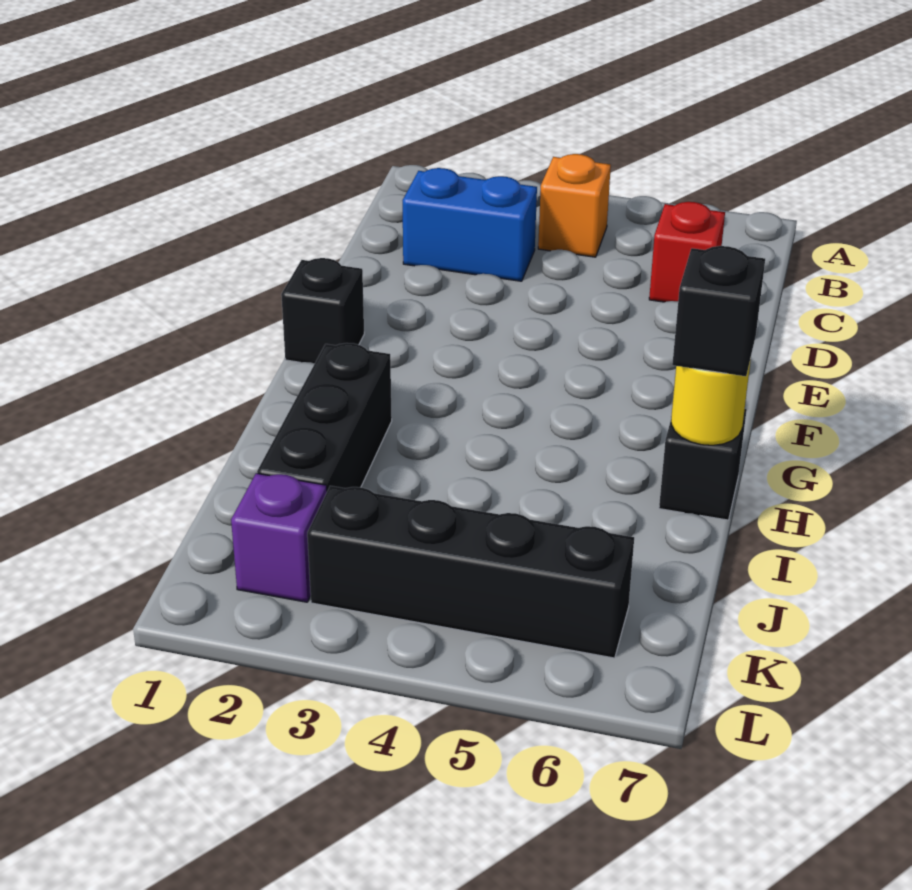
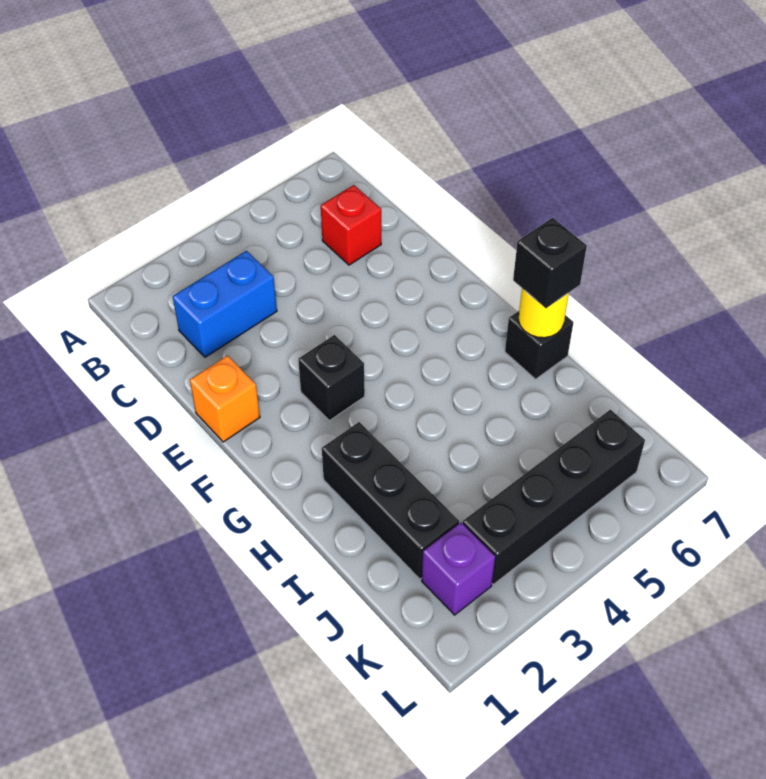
orange brick B4 level 1 -> orange brick E1 level 1
black brick F1 level 1 -> black brick F3 level 1

